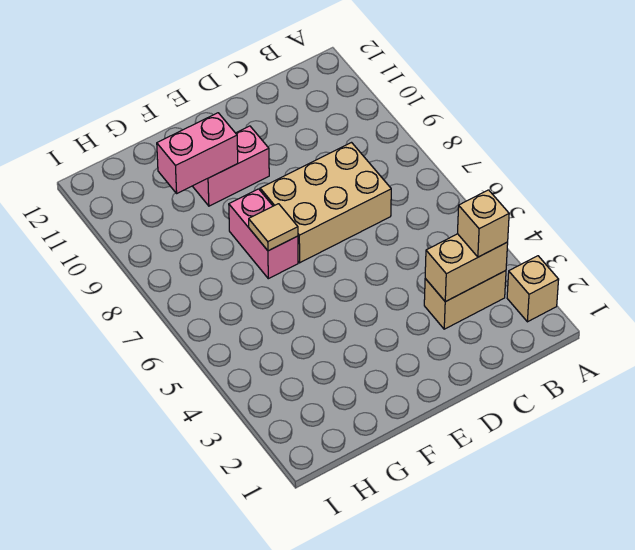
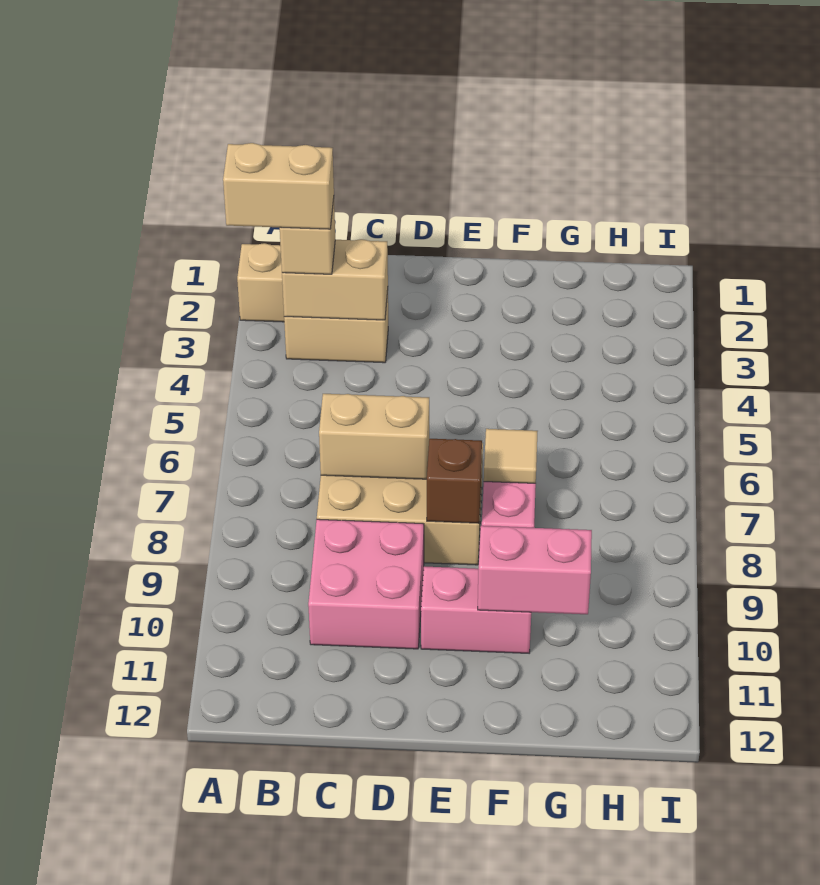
none -> tan brick A3:B3 level 4
none -> tan brick C7:D7 level 2
none -> pink brick C9:D10 level 1
none -> brown brick E8 level 2

